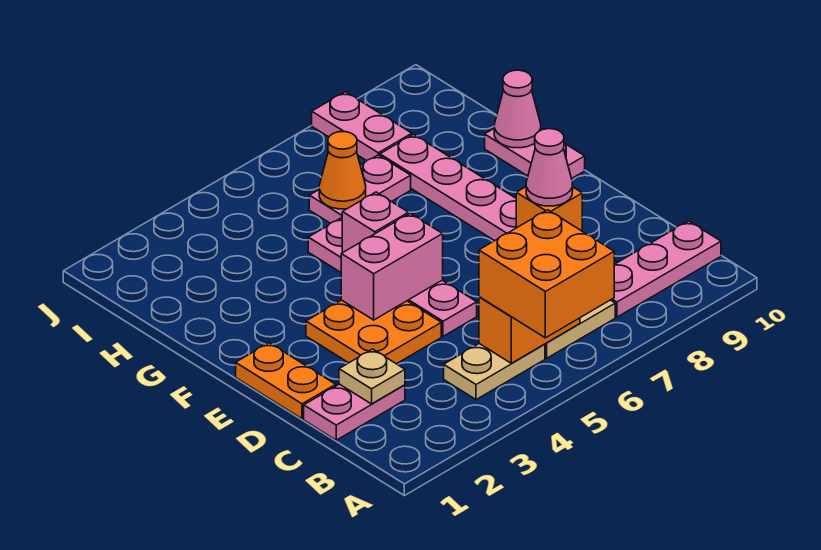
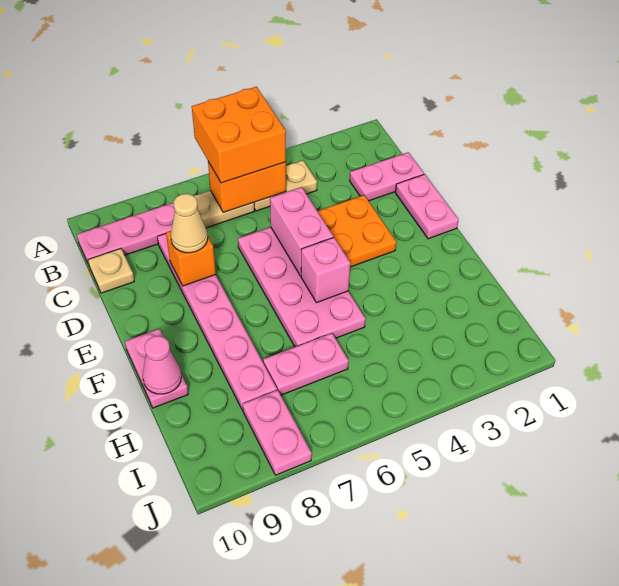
tan plate C2 level 2 -> tan plate C10 level 1
orange plate D1:E1 level 1 -> pink plate D1:E1 level 1
pink plate D5:G5 level 1 -> pink plate D5:G6 level 1
pink cone D8 level 3 -> tan cone D8 level 3
pink brick E4:E5 level 2 -> pink brick D5:E5 level 2
orange cone H6 level 2 -> none

